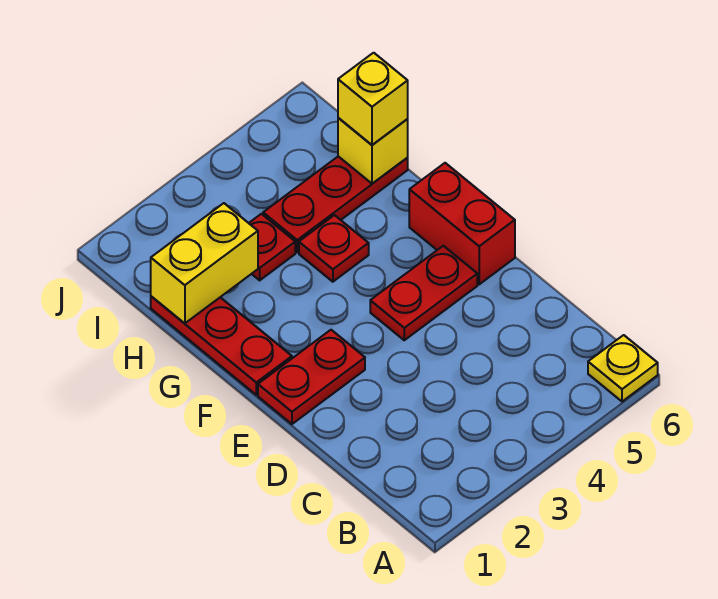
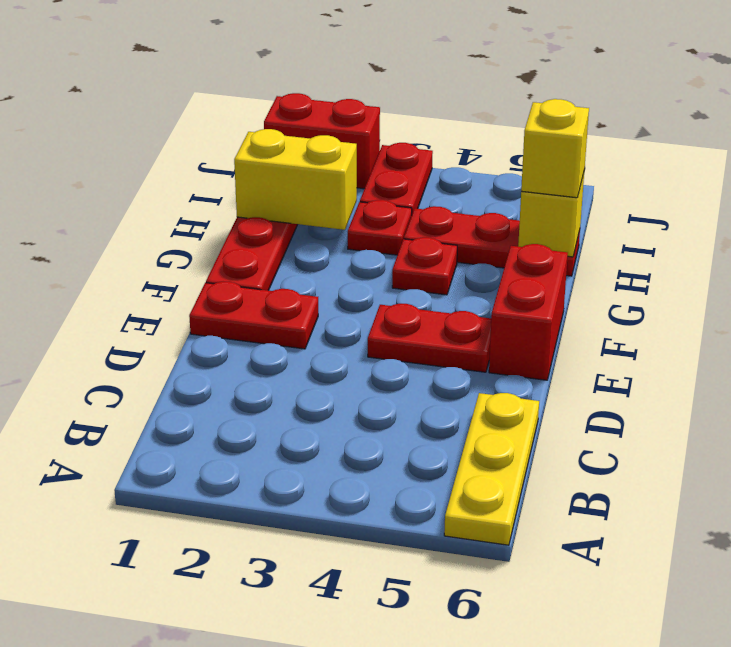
yellow plate A6 level 1 -> yellow plate A6:C6 level 1
none -> red plate I3:J3 level 1
none -> red brick J1:J2 level 1

